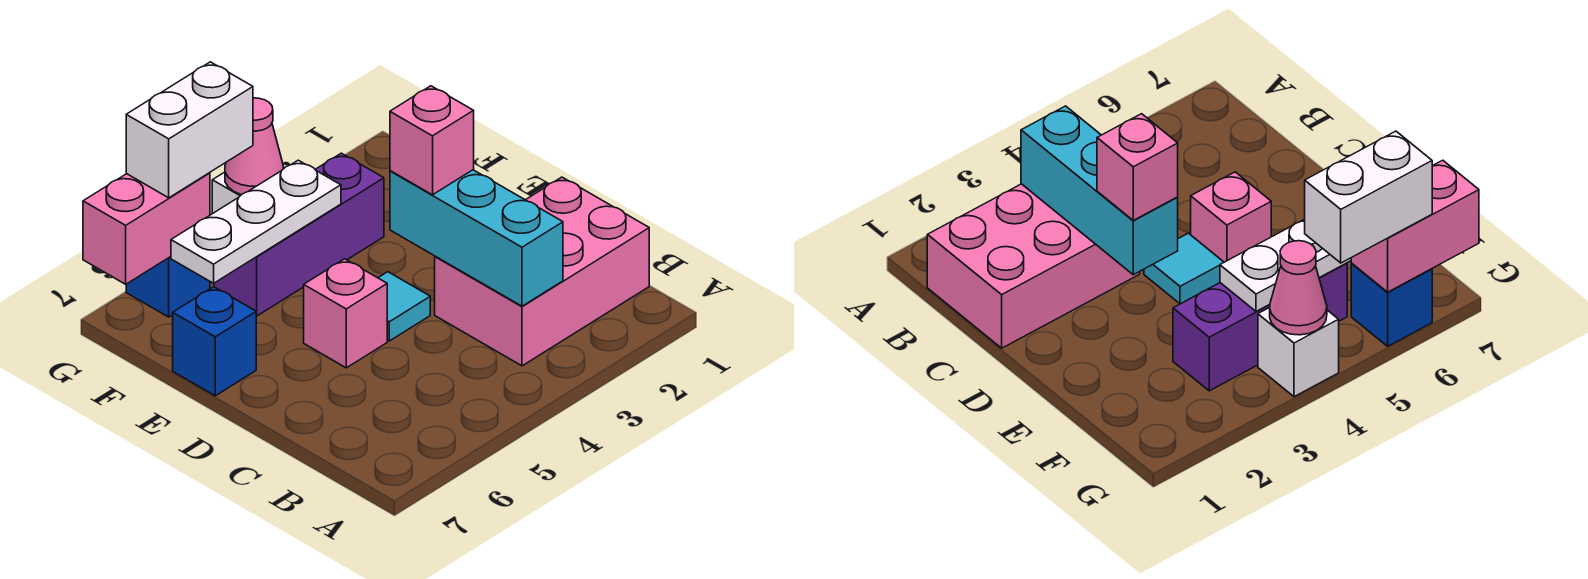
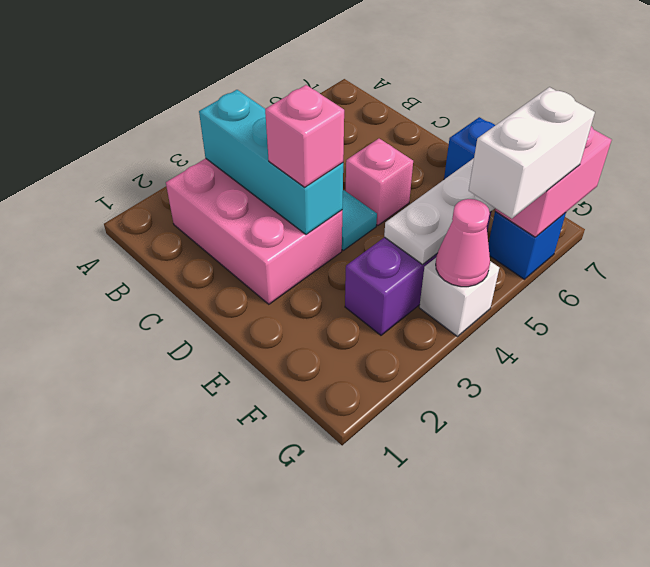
pink brick B1:C3 level 1 -> pink brick B2:D3 level 1

